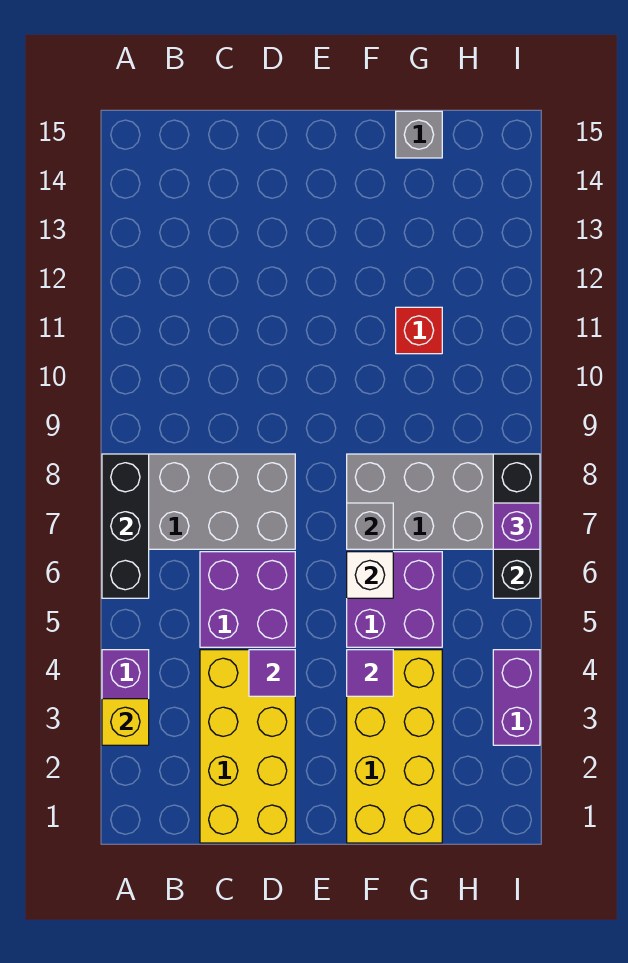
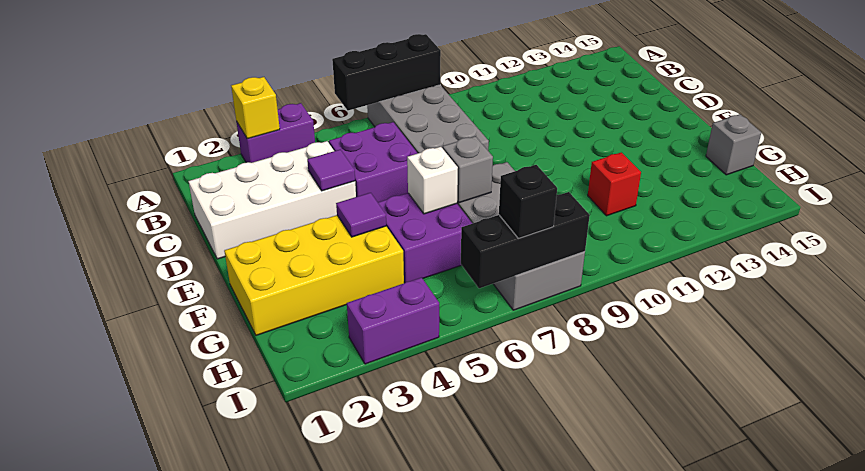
yellow brick C1:D4 level 1 -> white brick C1:D4 level 1
purple brick I7 level 3 -> black brick I7 level 3

